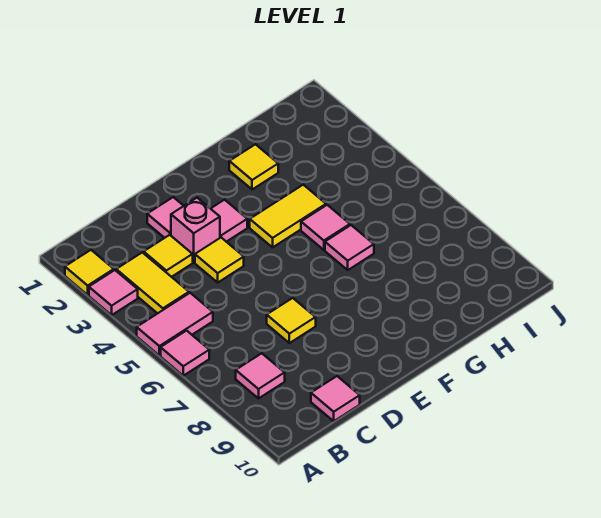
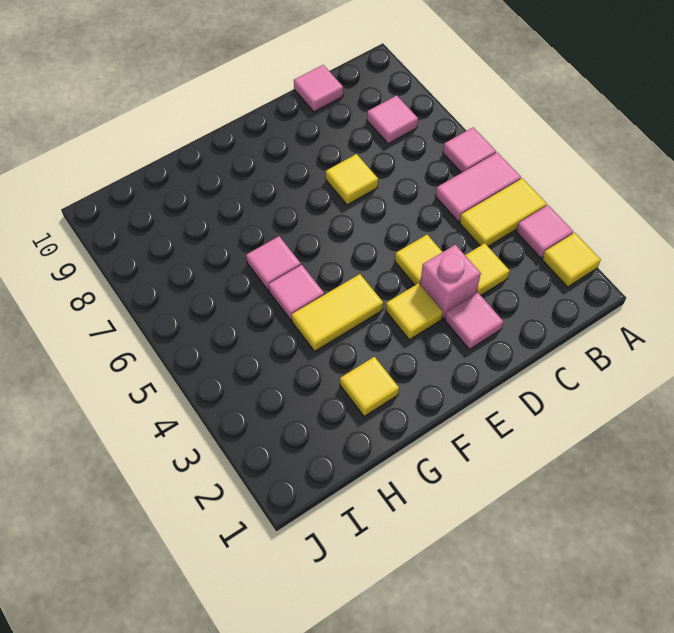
yellow tile B3:B4 level 1 -> yellow tile A4:B4 level 1
pink tile E3 level 1 -> yellow tile E3 level 1

